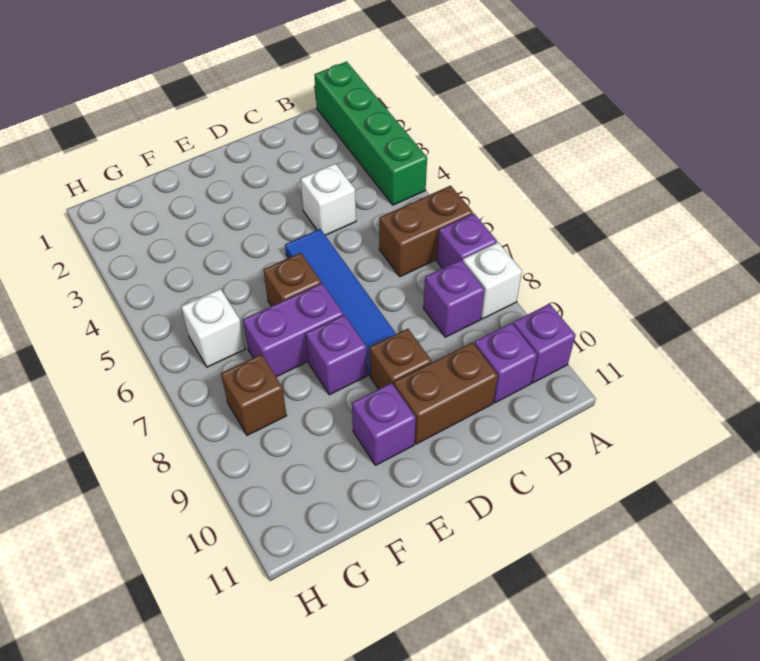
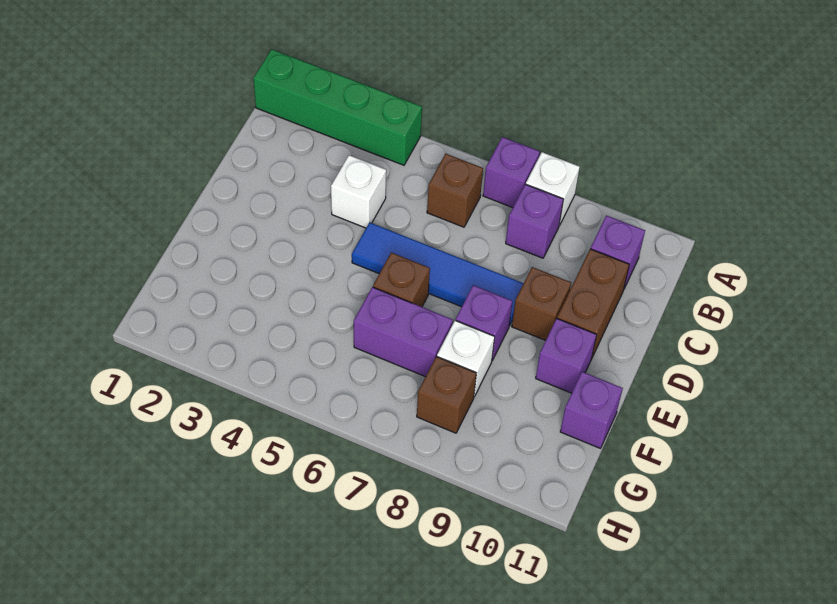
brown brick A6:B6 level 1 -> brown brick B6 level 1
purple brick A10 level 1 -> purple brick F11 level 1
purple brick E7:F7 level 1 -> purple brick F6:F7 level 1
white brick G6 level 1 -> white brick F8 level 1

